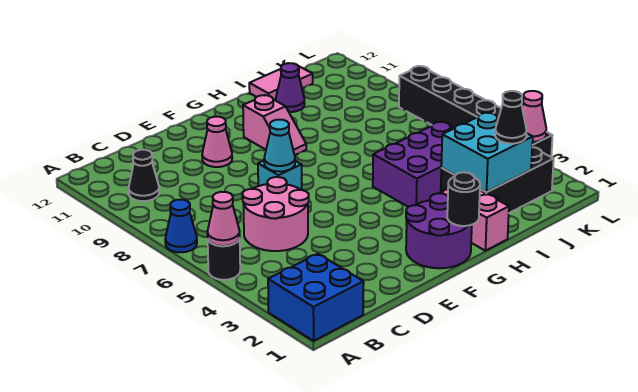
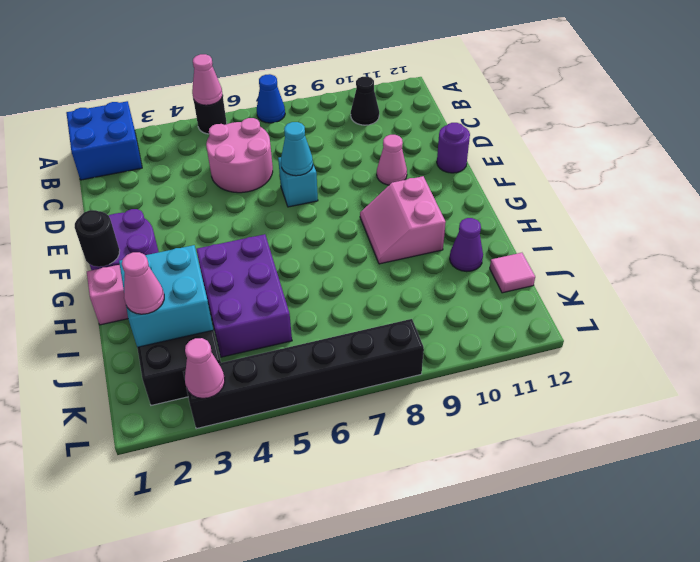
none -> purple round brick E12 level 1
pink slope G9:G10 level 1 top 10 -> pink slope G9:H10 level 1 top 10
pink tile I12:J12 level 1 -> pink tile J12 level 1
black cone J2 level 3 -> pink cone J2 level 3

